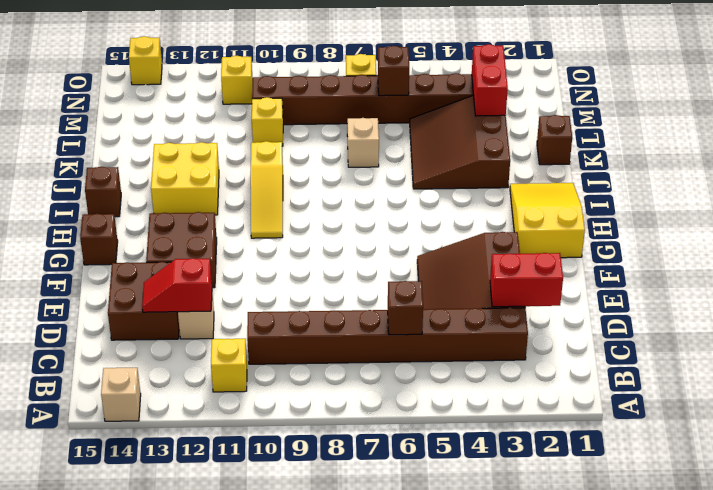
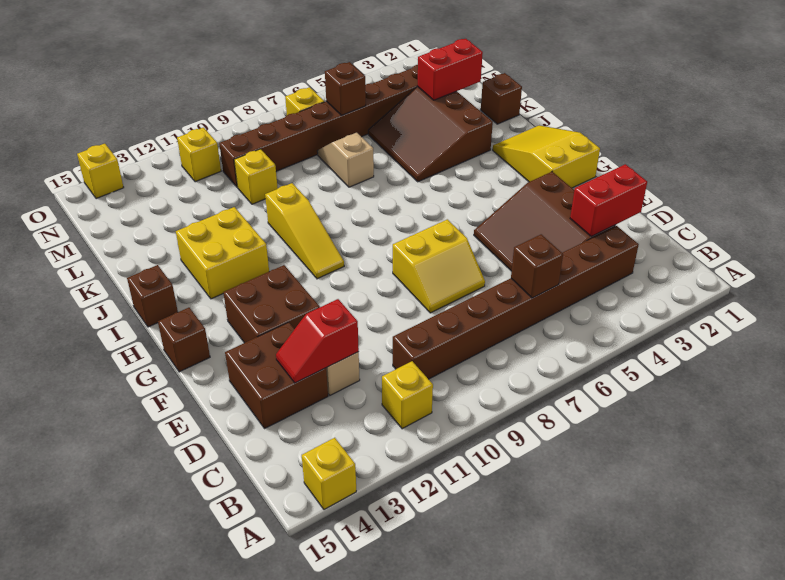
tan brick A14 level 1 -> yellow brick A14 level 1
none -> yellow slope E7:F8 level 1 top F
red brick L3:M3 level 2 -> red brick L2:L3 level 2

